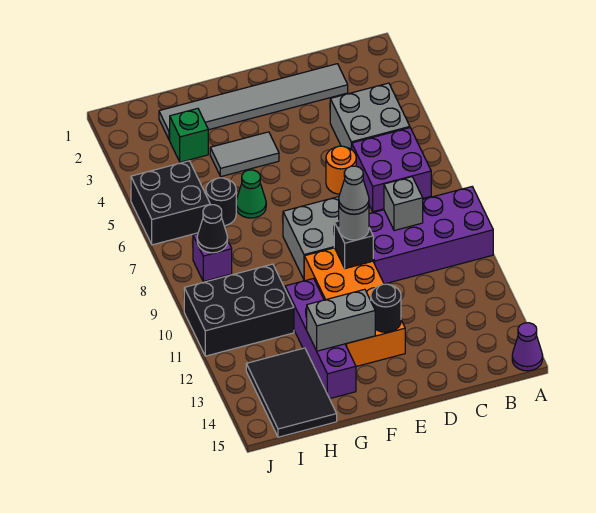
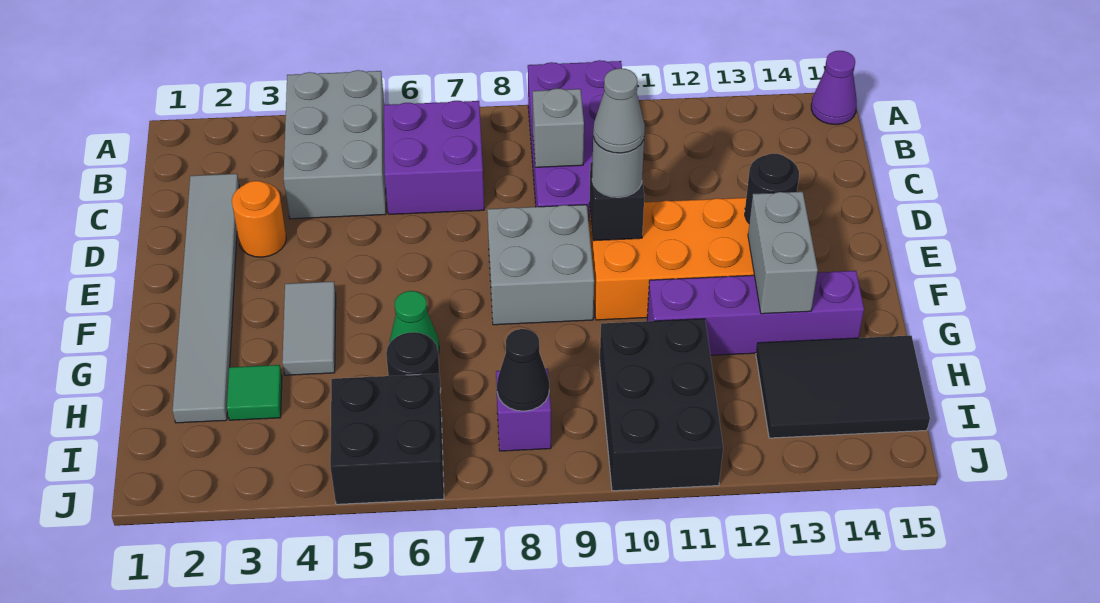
grey brick B4:C5 level 1 -> grey brick A4:C5 level 1
orange round brick D6 level 1 -> orange round brick D3 level 1
green brick H3 level 1 -> green tile H3 level 1

